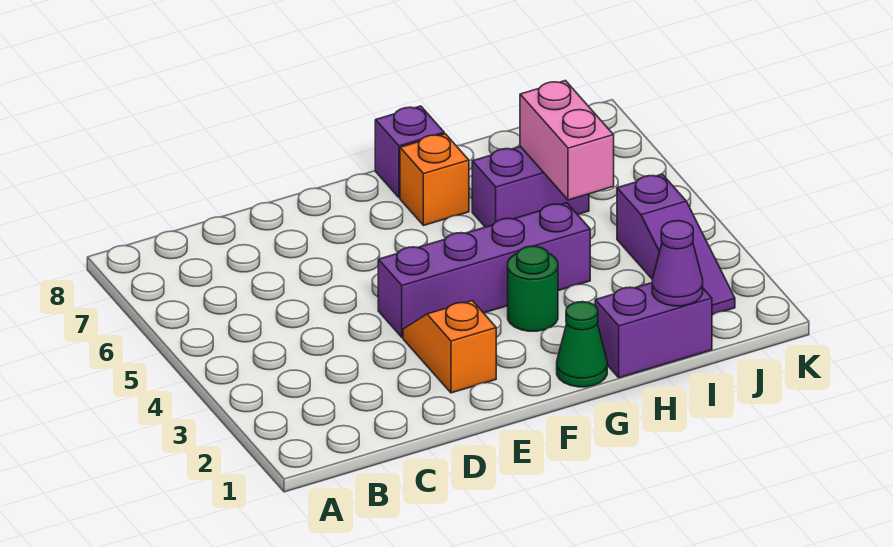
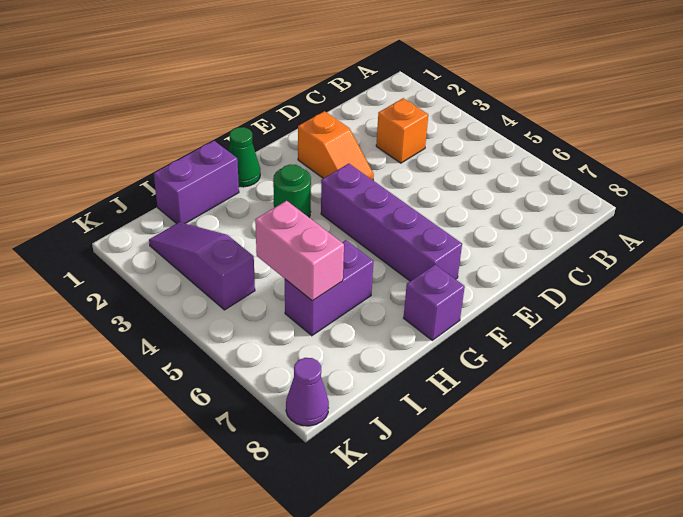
purple brick E4:H4 level 1 -> purple brick F4:F7 level 1
orange brick G7 level 1 -> orange brick C3 level 1
purple cone I1 level 2 -> purple cone K8 level 1

